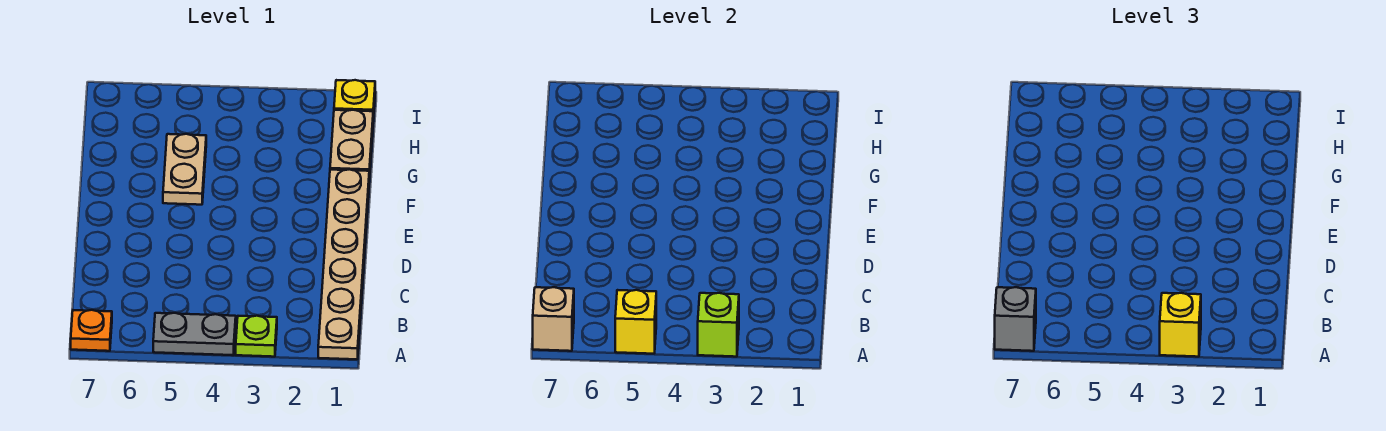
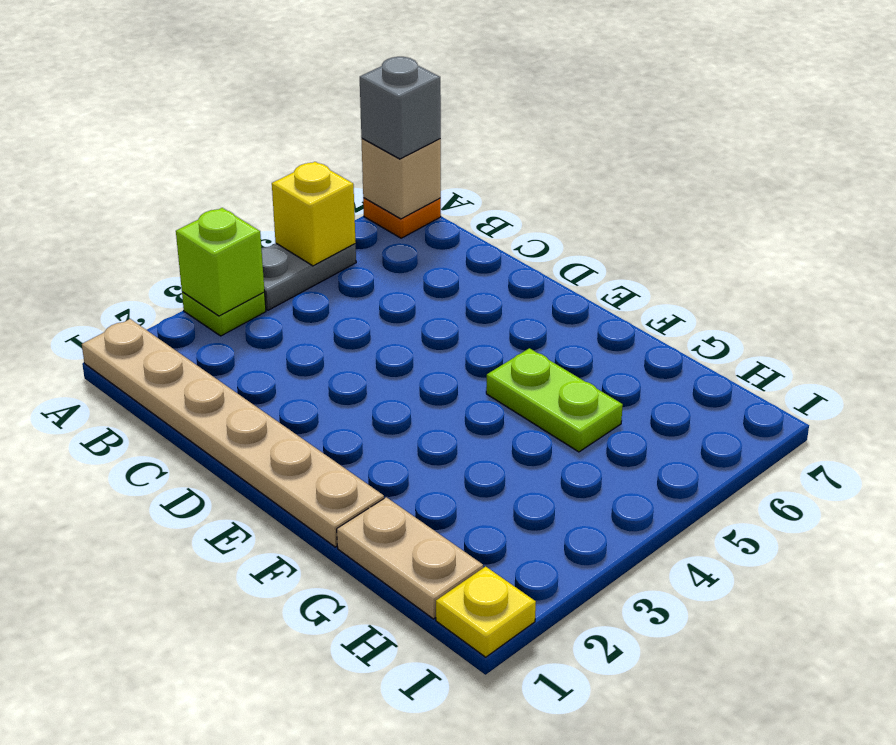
yellow brick A3 level 3 -> none
tan plate F5:G5 level 1 -> lime plate F5:G5 level 1

